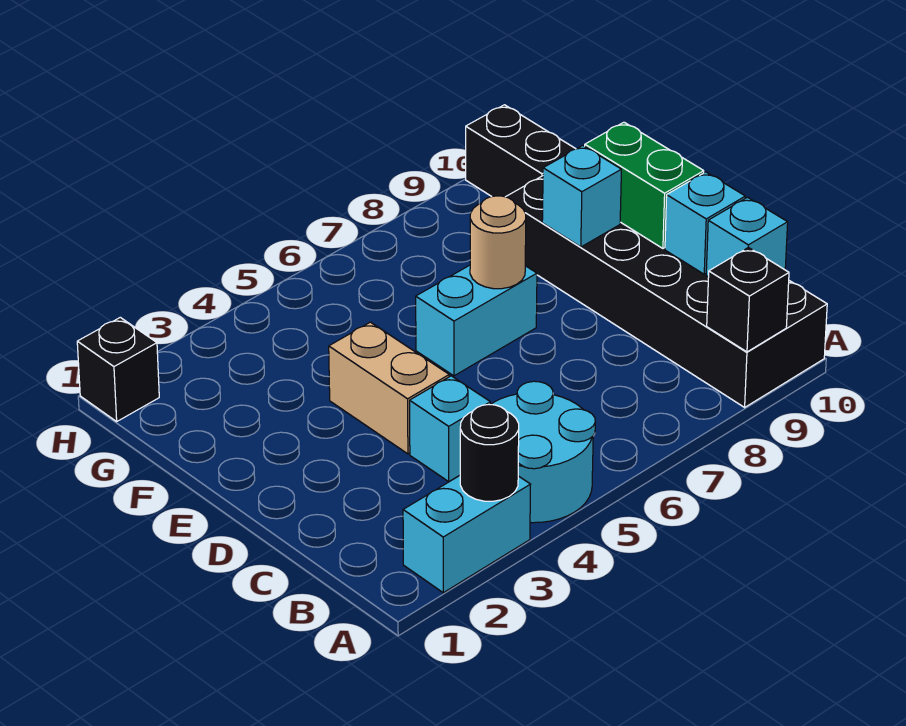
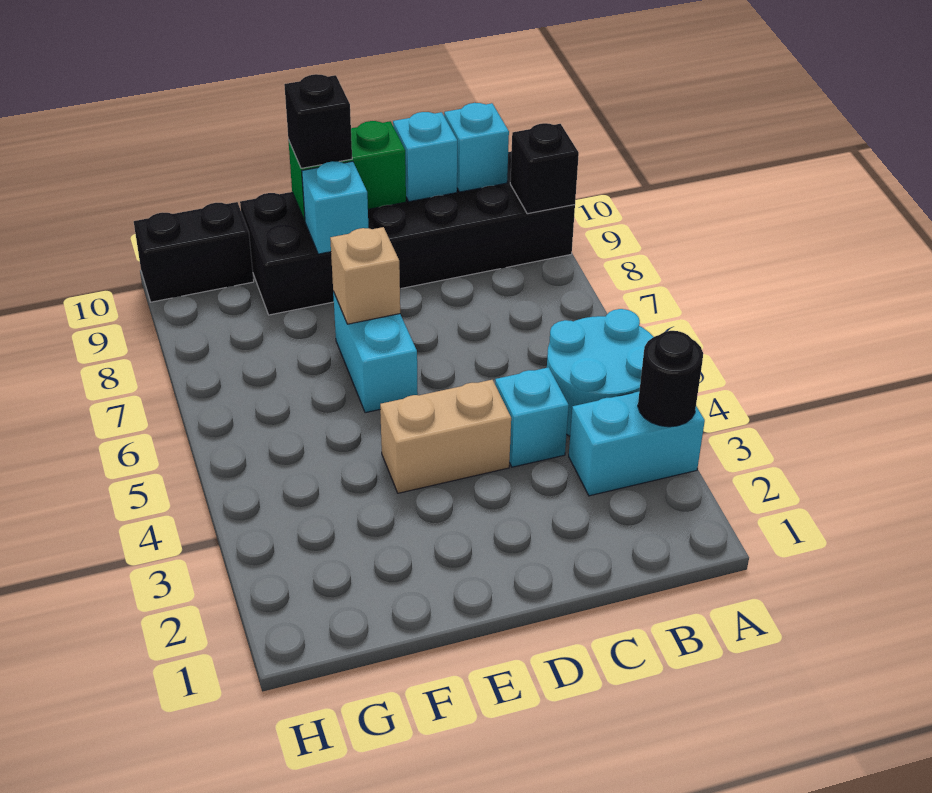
cyan brick A2:A3 level 1 -> cyan brick A3:B3 level 1
tan round brick E7 level 2 -> tan brick E7 level 2
black brick H1 level 1 -> black brick E10 level 3

